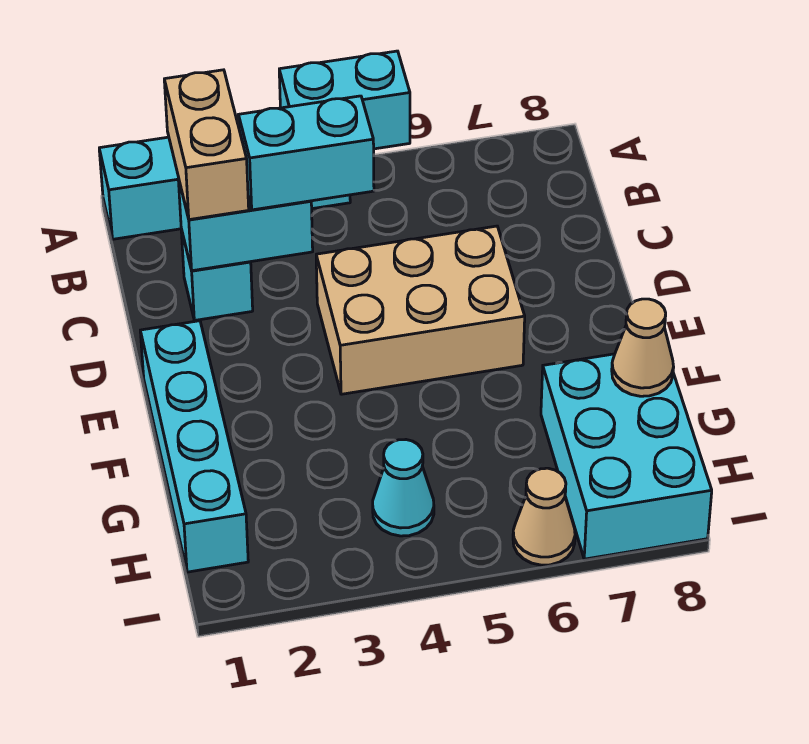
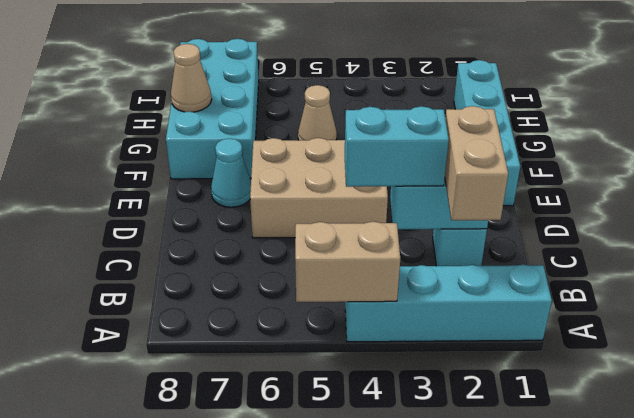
cyan brick A4:A5 level 2 -> tan brick A4:A5 level 2
cyan brick G7:I8 level 1 -> cyan brick F7:I8 level 1
cyan cone H4 level 1 -> cyan cone E7 level 1
tan cone I6 level 1 -> tan cone G5 level 1

